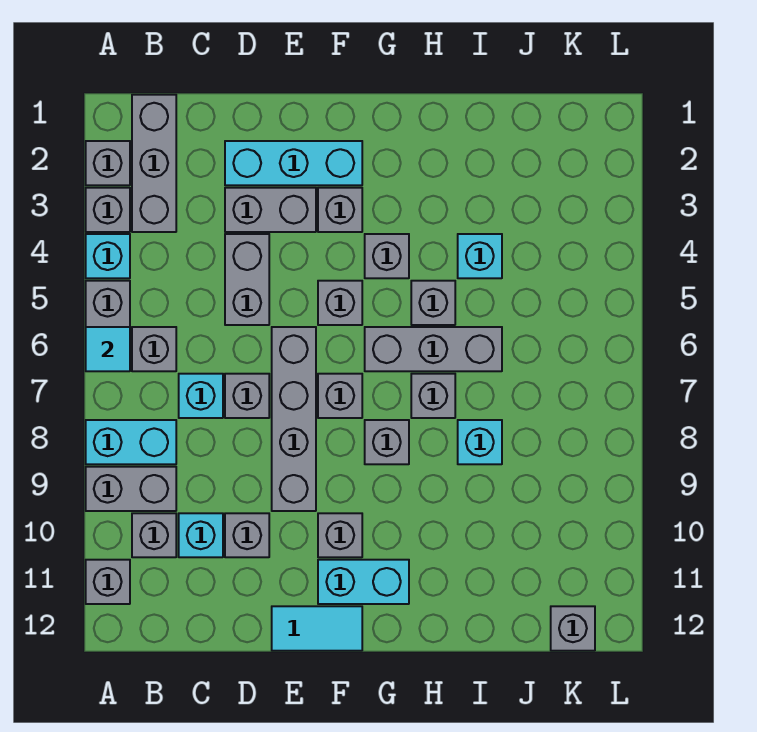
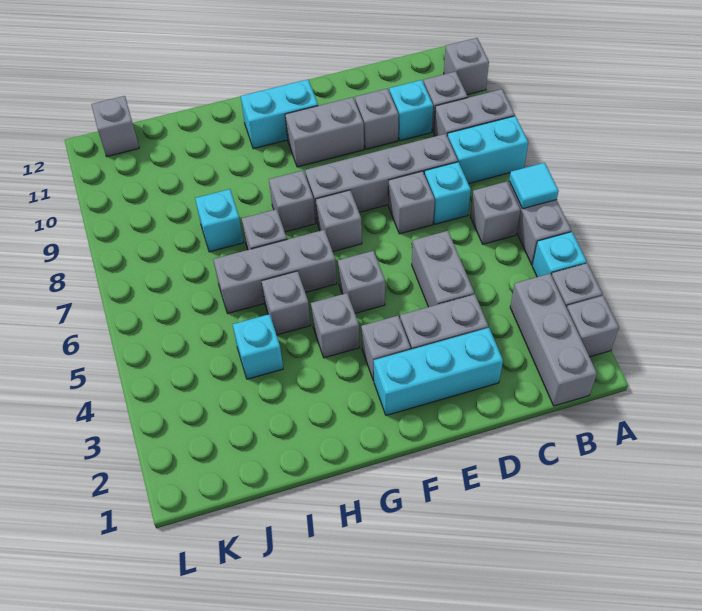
grey brick E6:E9 level 1 -> grey brick C8:F8 level 1
cyan tile E12:F12 level 1 -> none
grey brick F10 level 1 -> grey brick E10:F10 level 1

